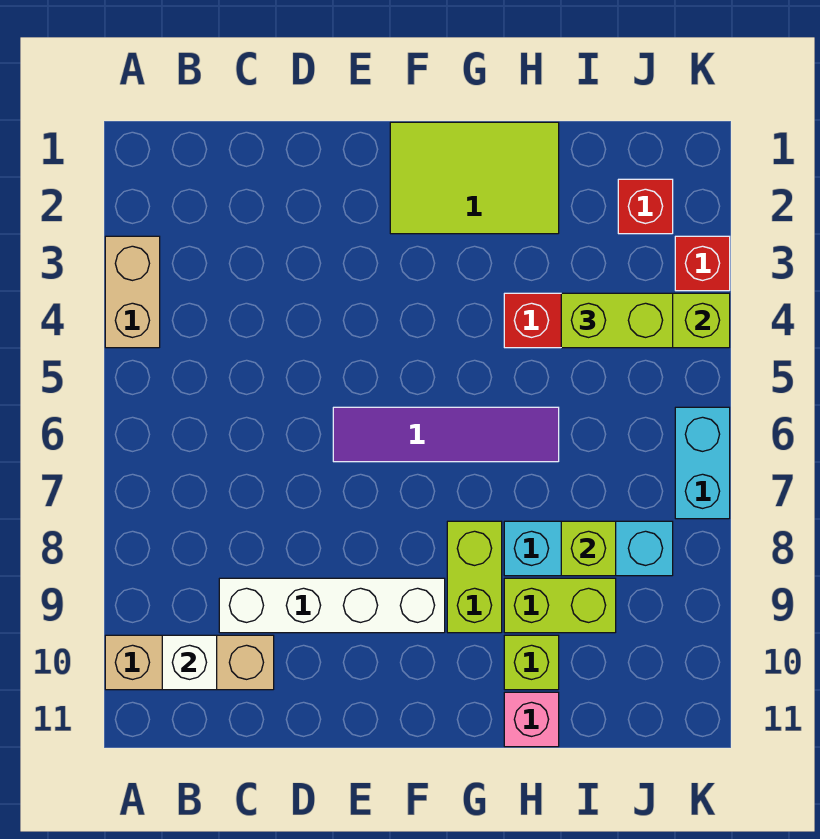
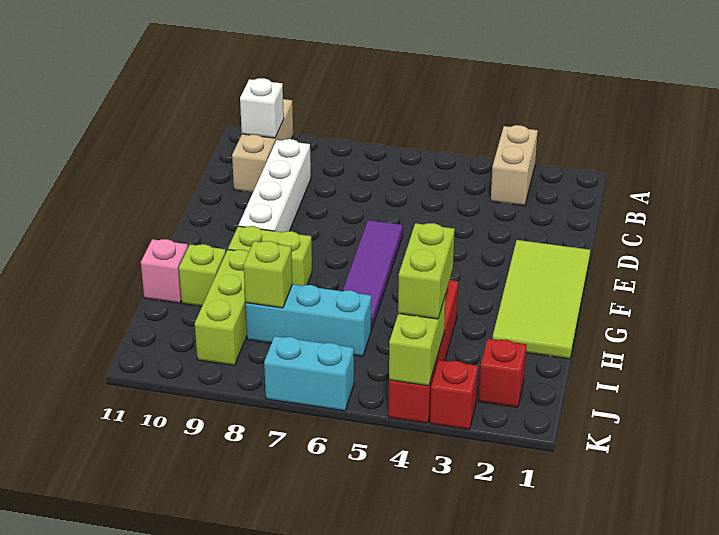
tan brick A3:A4 level 1 -> tan brick A3:B3 level 1
lime tile F1:H2 level 1 -> lime tile E1:H2 level 1
cyan brick H8:J8 level 1 -> cyan brick I6:I8 level 1
lime brick H9:I9 level 1 -> lime brick H9:J9 level 1

